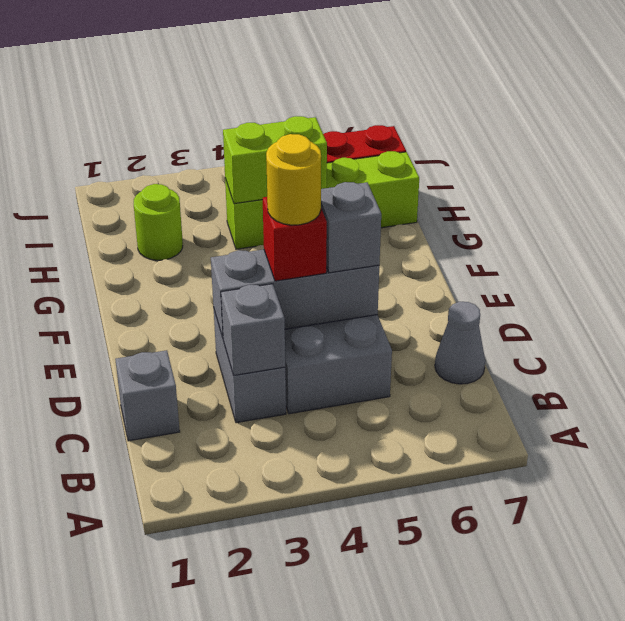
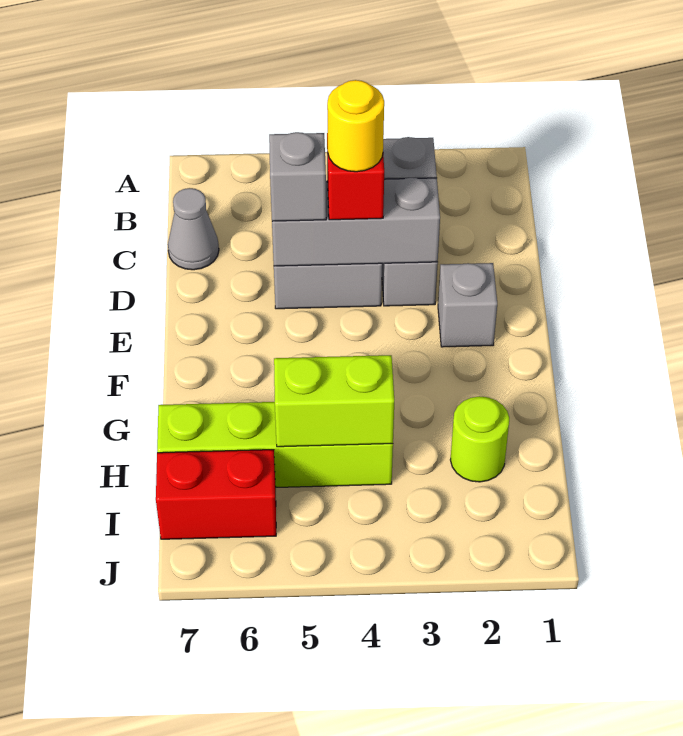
grey brick C1 level 1 -> grey brick E2 level 1

